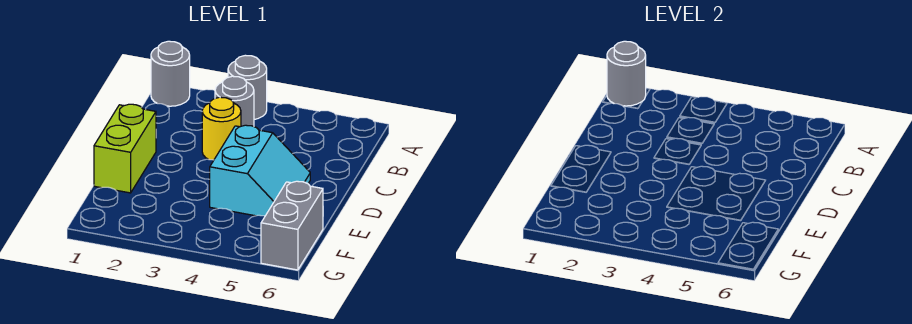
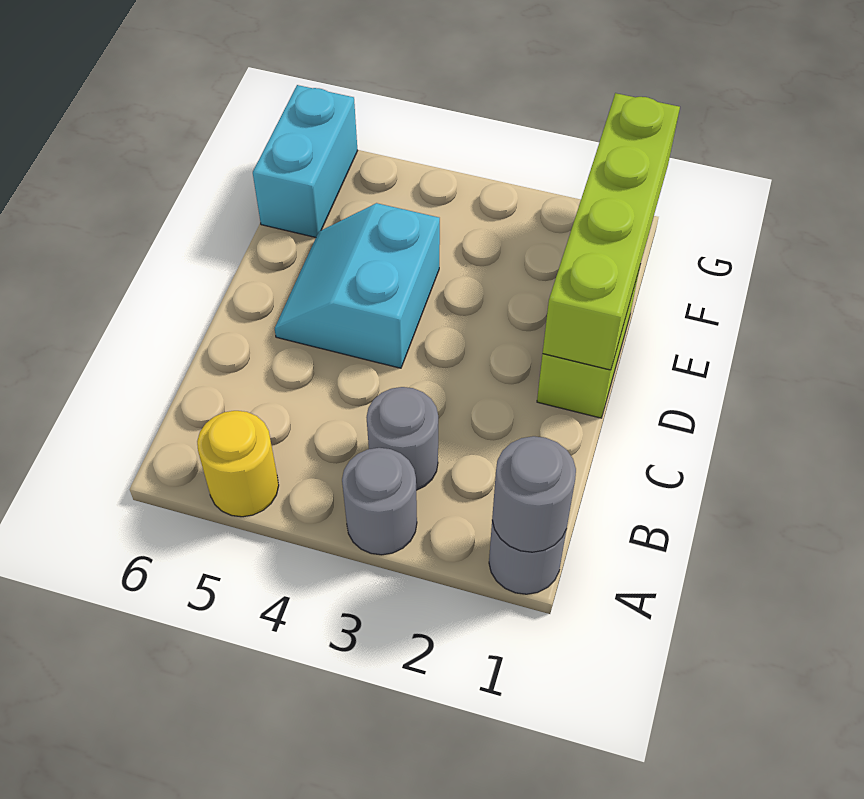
yellow round brick C3 level 1 -> yellow round brick A5 level 1
none -> lime brick D1:G1 level 2
grey brick F6:G6 level 1 -> cyan brick F6:G6 level 1

